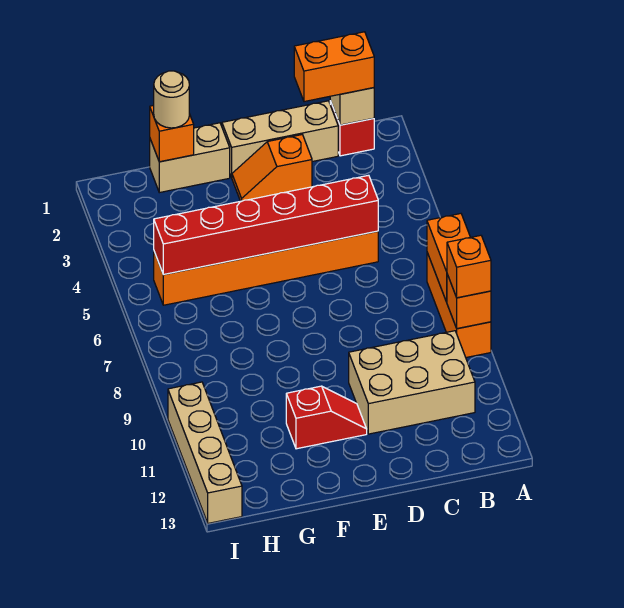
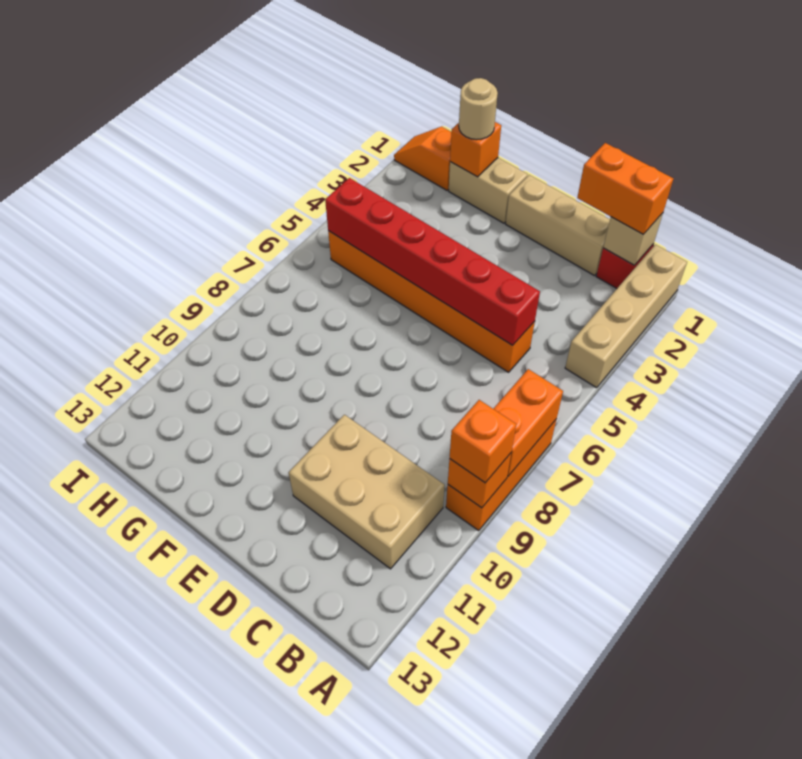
orange slope D2:E2 level 1 top D -> orange slope H1:I1 level 1 top H
red slope E11:F11 level 1 top F -> none
tan brick I10:I13 level 1 -> tan brick A1:A4 level 1

